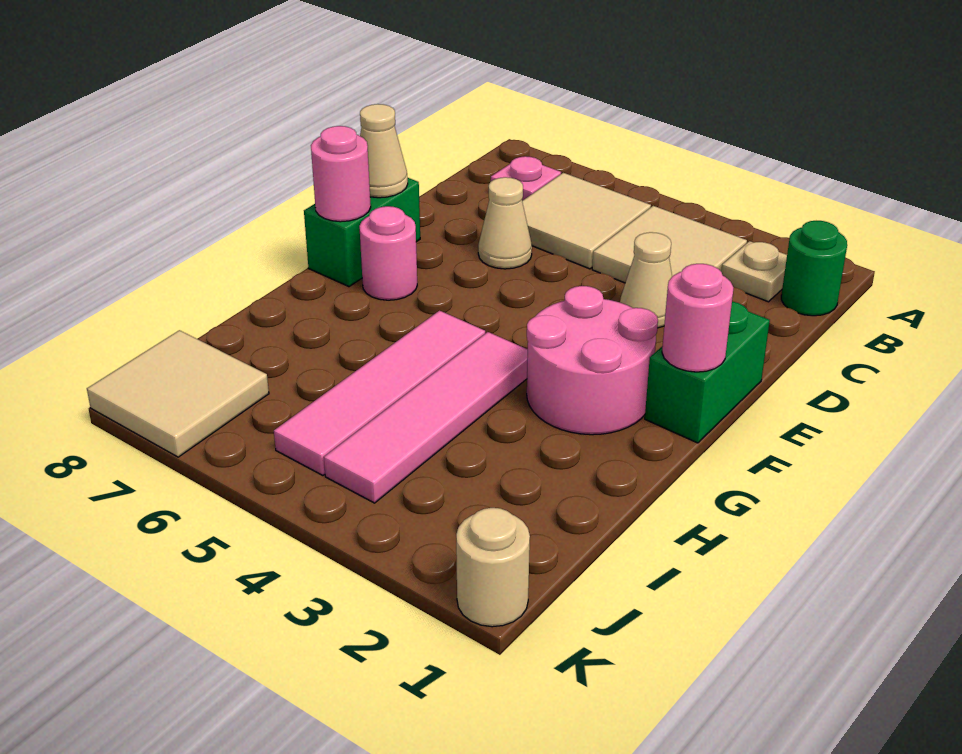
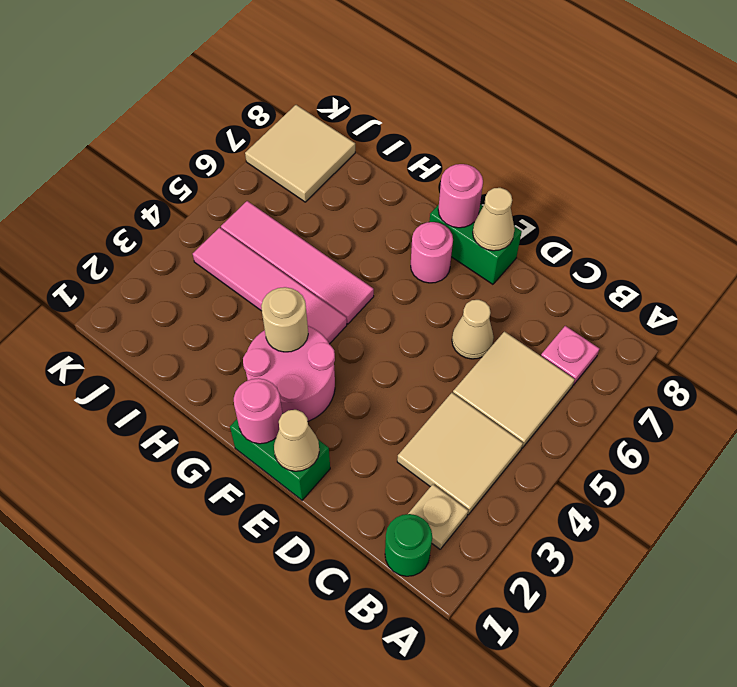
tan cone D3 level 1 -> tan cone E1 level 2
tan round brick K1 level 1 -> tan round brick G3 level 2

